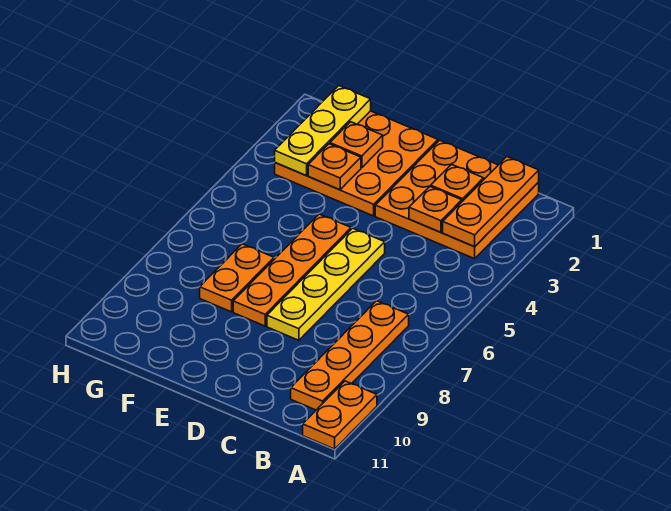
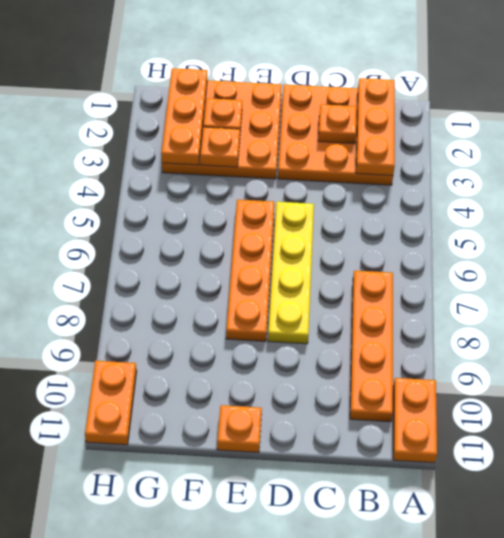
orange plate C3 level 2 -> orange plate E11 level 1
orange plate F7:F8 level 1 -> orange plate H10:H11 level 1
yellow plate G1:G3 level 2 -> orange plate G1:G3 level 2

